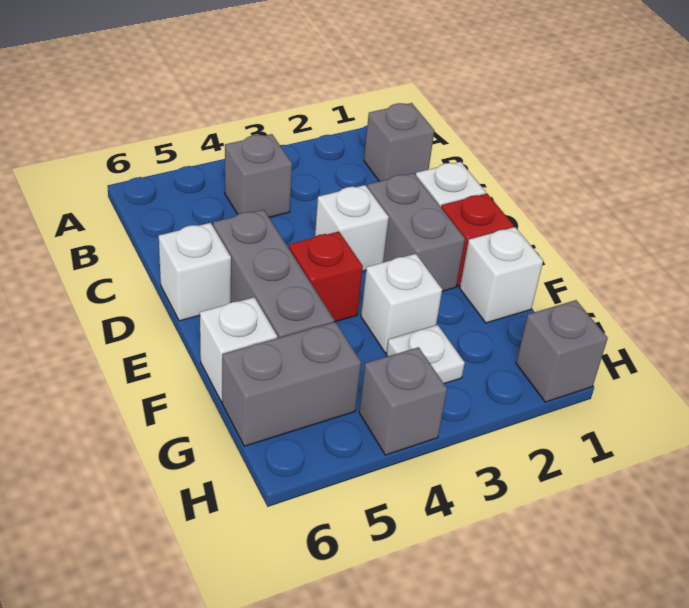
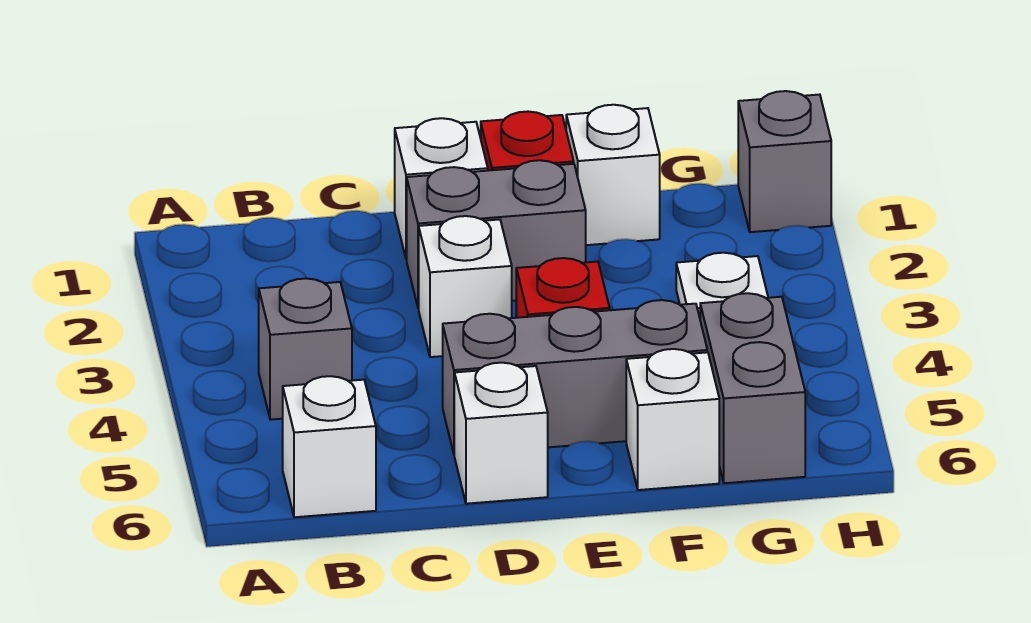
grey brick B1 level 1 -> none
white brick F3 level 1 -> white brick B6 level 1
grey brick H4 level 1 -> none

